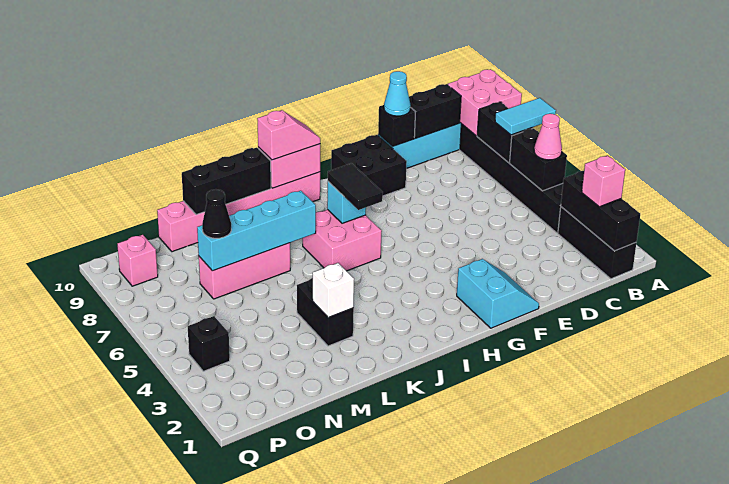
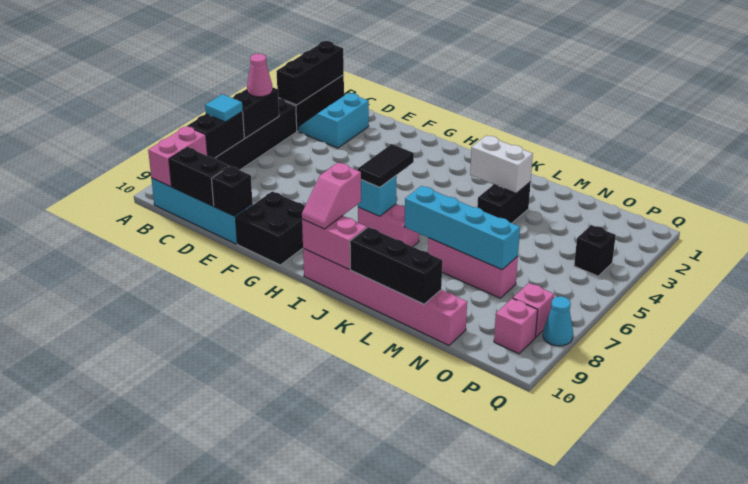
cyan tile A7:B7 level 3 -> cyan tile B7 level 3
pink brick A9:B10 level 2 -> pink brick B9:B10 level 2
pink brick B2 level 3 -> pink brick P8 level 1
cyan cone E10 level 3 -> cyan cone Q8 level 1
cyan slope F1:G2 level 1 top G -> cyan slope C2:D3 level 1 top D
pink brick I6:J7 level 1 -> pink brick I7:J7 level 1
pink slope I10:J10 level 3 top J -> pink slope I9:I10 level 3 top 9
white brick L3 level 2 -> white brick K3:L3 level 2
black cone N7 level 3 -> none

